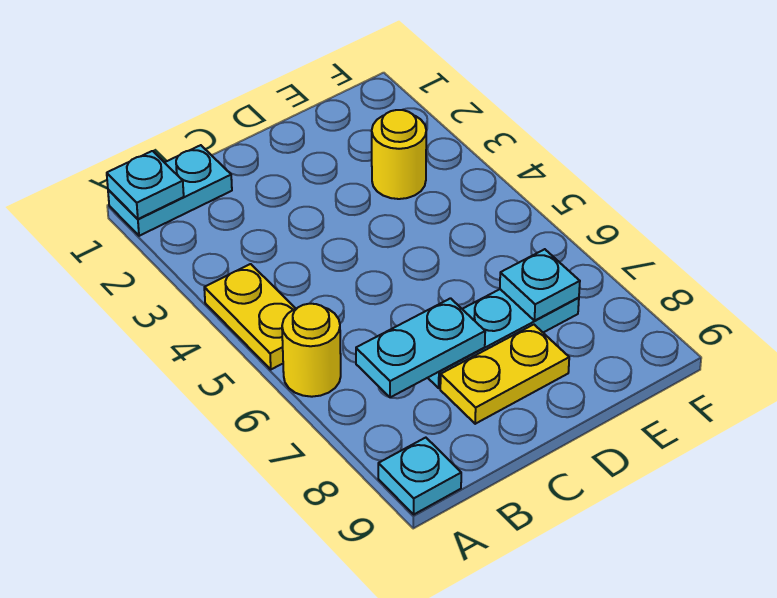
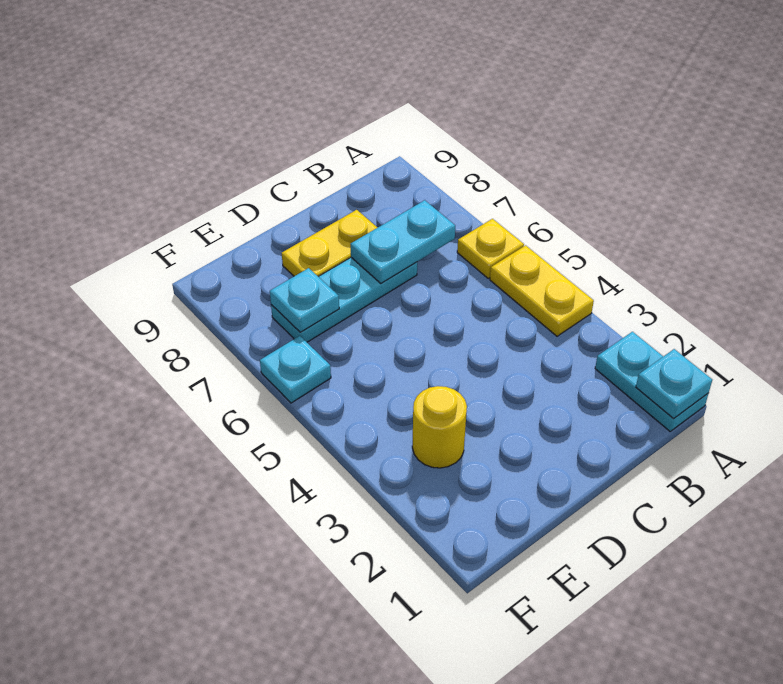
cyan plate A1:B1 level 1 -> cyan plate A1:A2 level 1
yellow round brick A6 level 1 -> yellow plate A6 level 1
cyan plate A9 level 1 -> cyan plate F6 level 1

